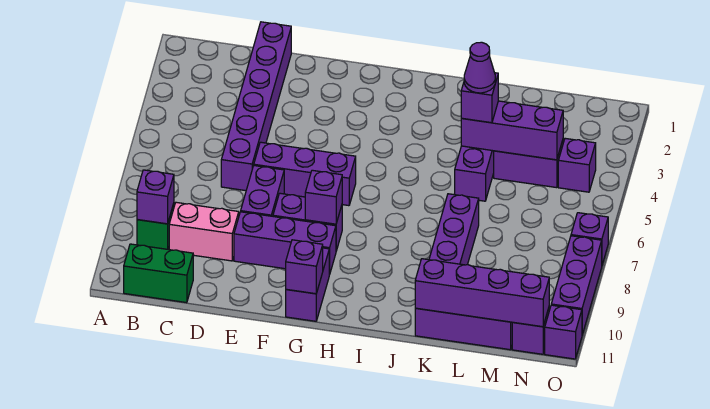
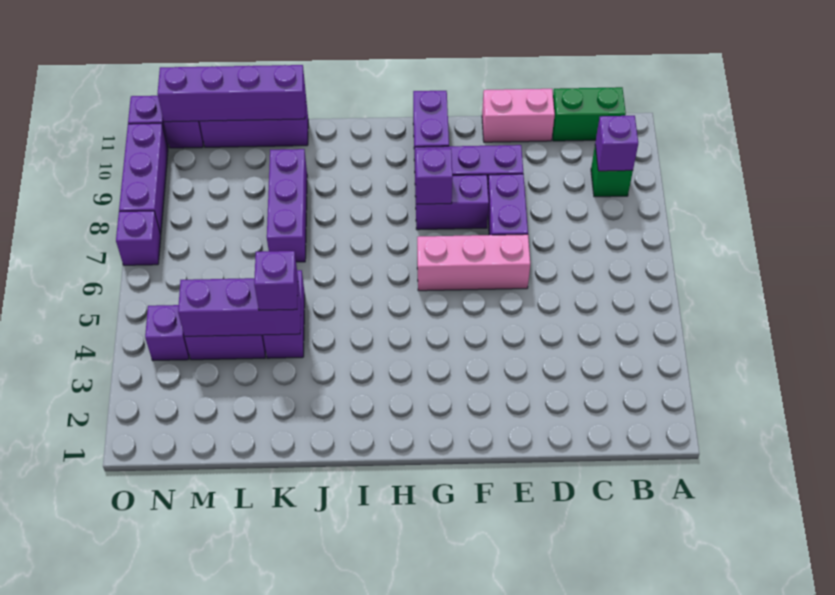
pink brick C9:D9 level 1 -> pink brick D11:E11 level 1
purple brick D1:D6 level 1 -> none
purple brick E6:G6 level 1 -> pink brick E6:G6 level 1
purple brick G11 level 2 -> none
purple cone K4 level 4 -> none

